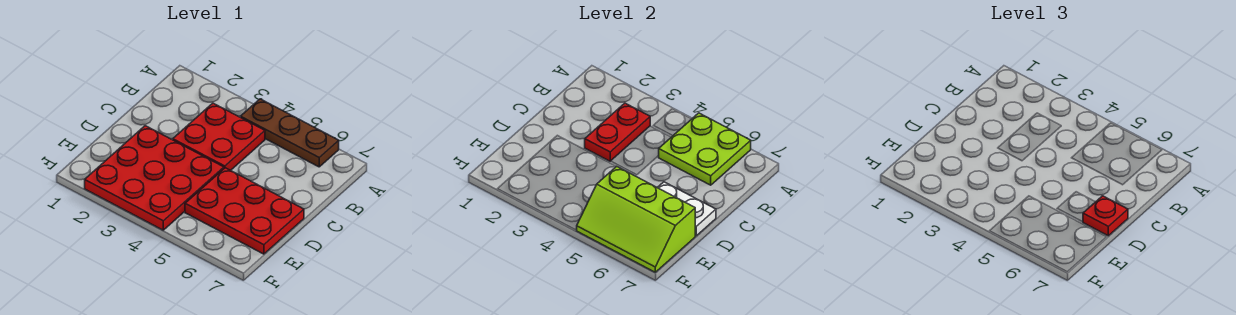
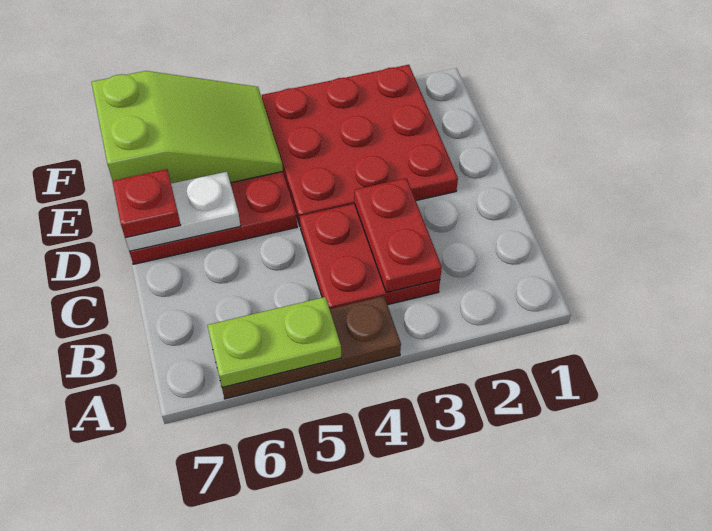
lime plate A5:B6 level 2 -> lime plate A5:A6 level 2
lime slope E5:F7 level 2 top E -> lime slope E5:F7 level 2 top 7

